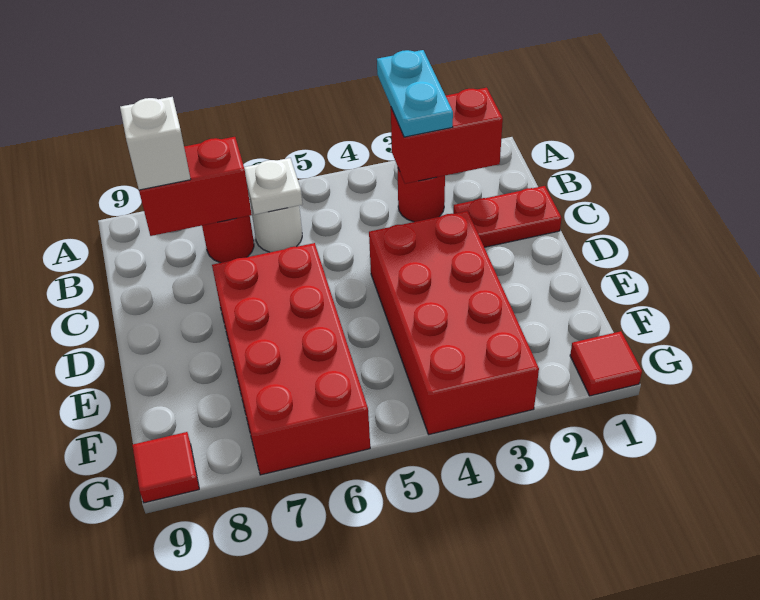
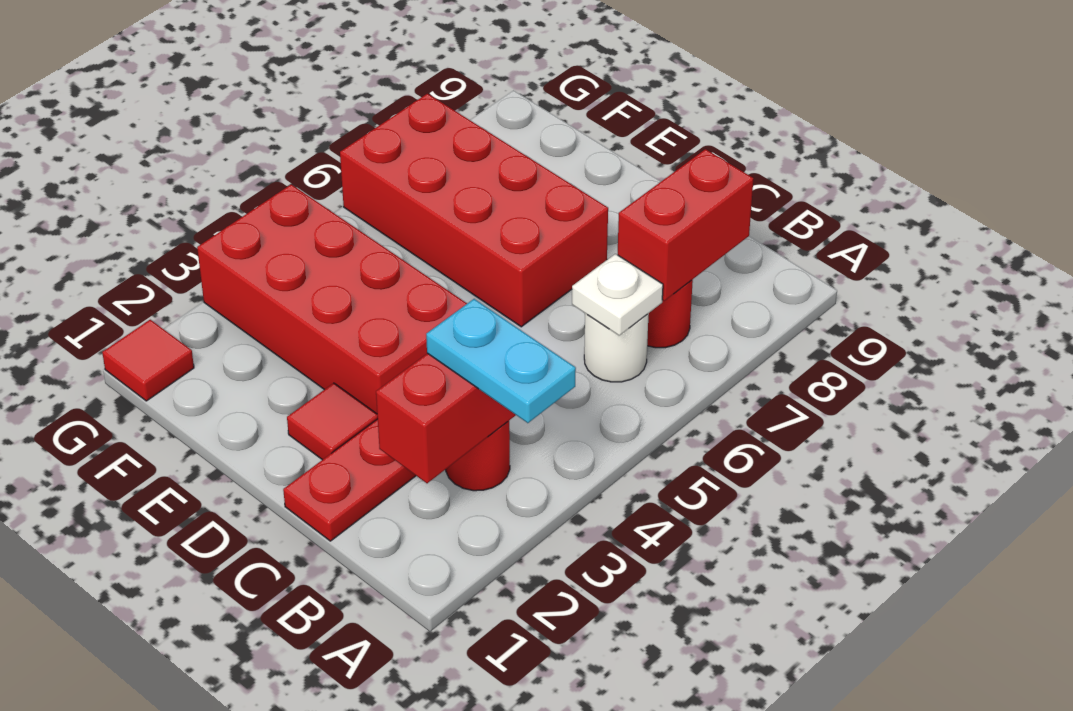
white brick B8 level 3 -> none
red tile G9 level 1 -> red tile D2 level 1

